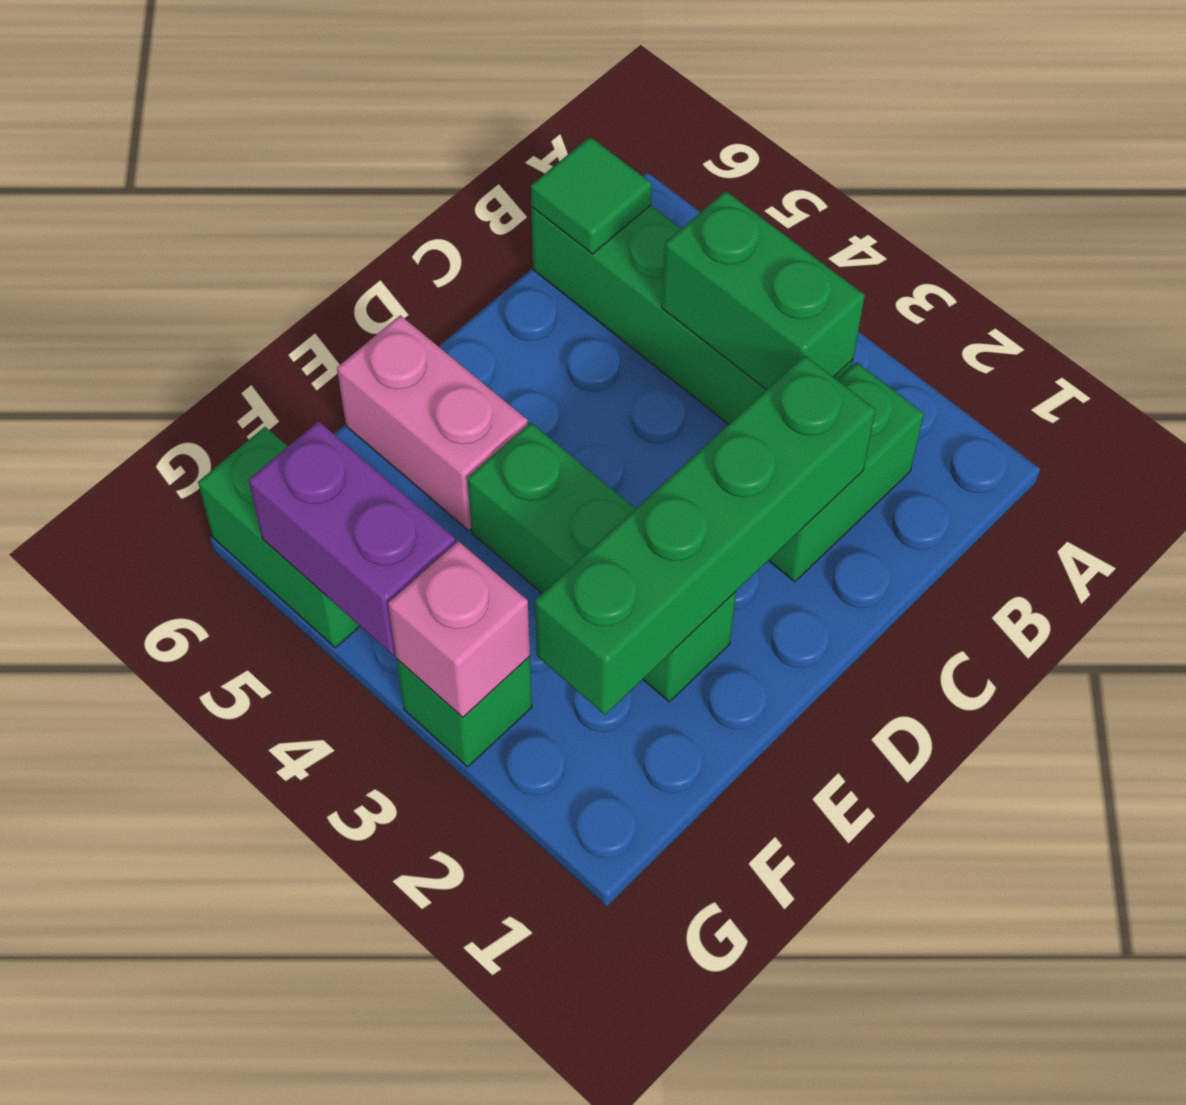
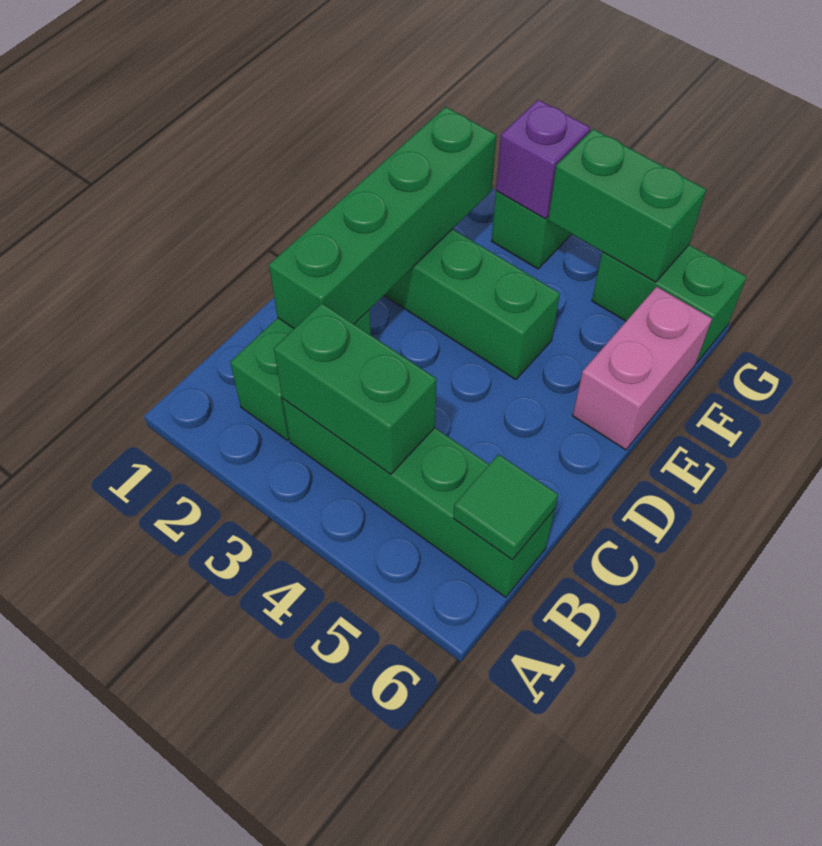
pink brick E5:E6 level 1 -> pink brick E6:F6 level 1
pink brick G3 level 2 -> purple brick G3 level 2
purple brick G4:G5 level 2 -> green brick G4:G5 level 2

